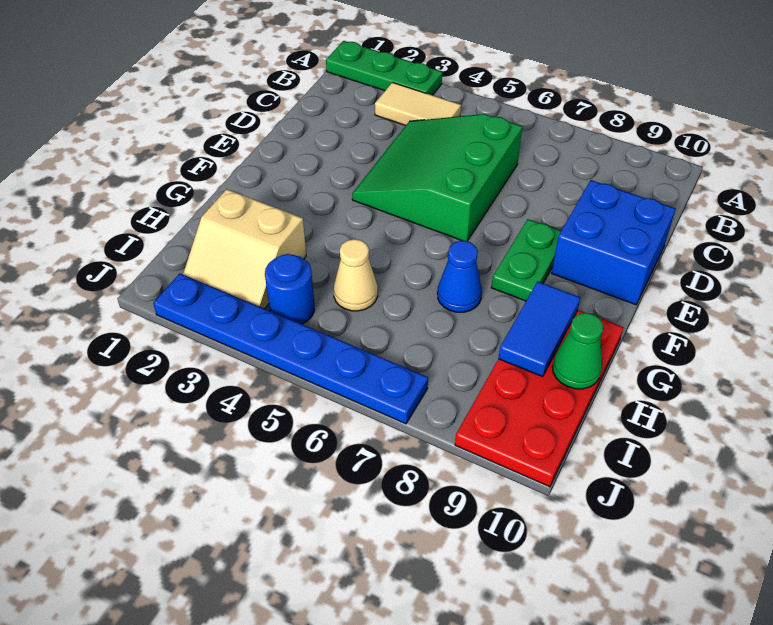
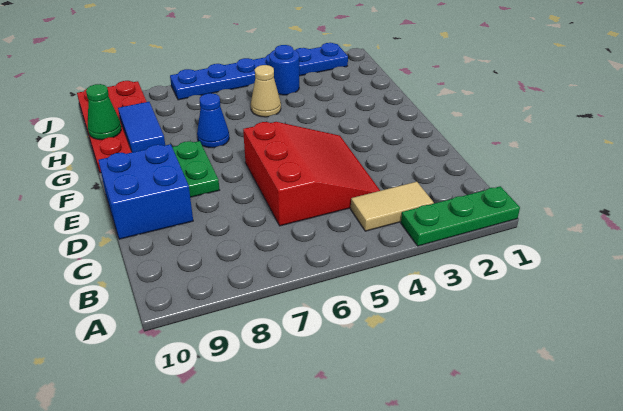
green slope C4:E6 level 1 top 6 -> red slope C4:E6 level 1 top 6
tan slope H2:I3 level 1 top H -> none

